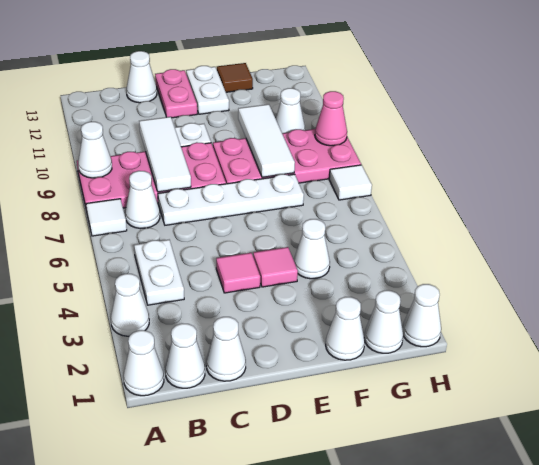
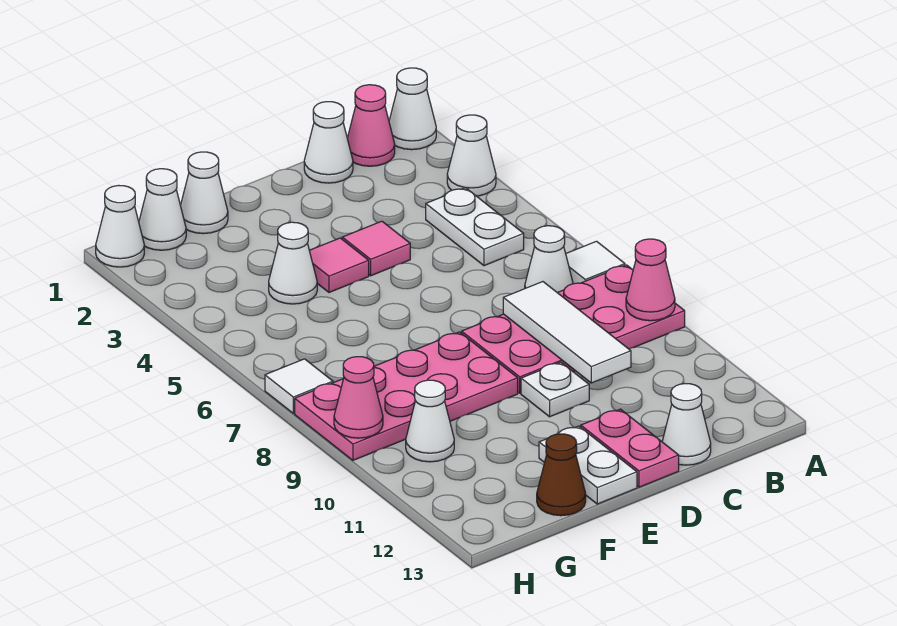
white cone A9 level 2 -> pink cone A9 level 2
white cone B1 level 1 -> pink cone B1 level 1
white plate C7:F7 level 1 -> none
white tile F8:F10 level 2 -> none
brown tile F13 level 1 -> brown cone F13 level 1

